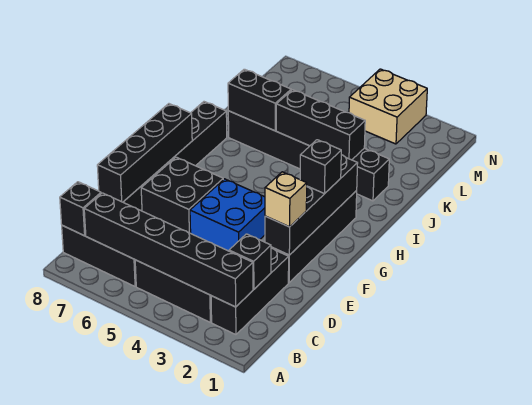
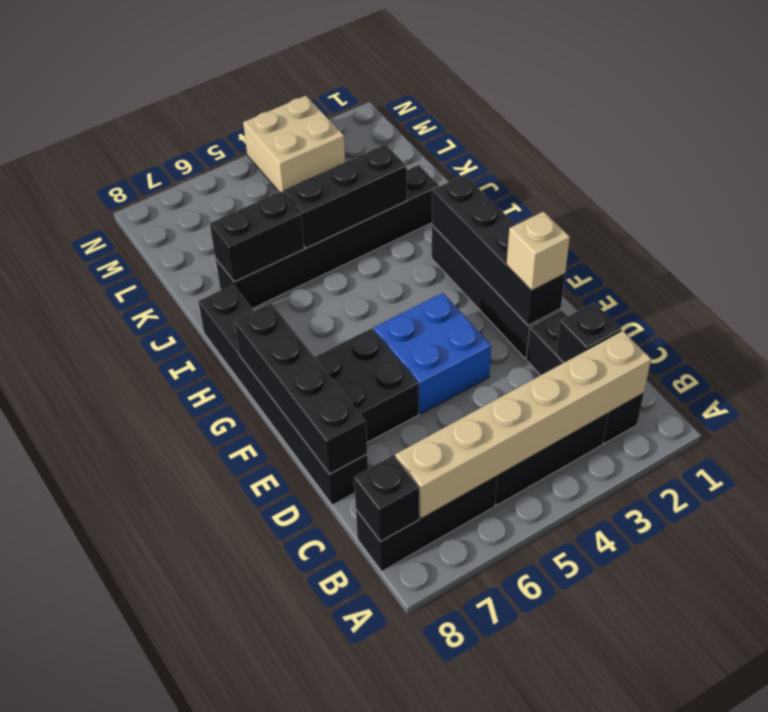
black brick B2:B7 level 2 -> tan brick B2:B7 level 2
black brick G2 level 3 -> none

